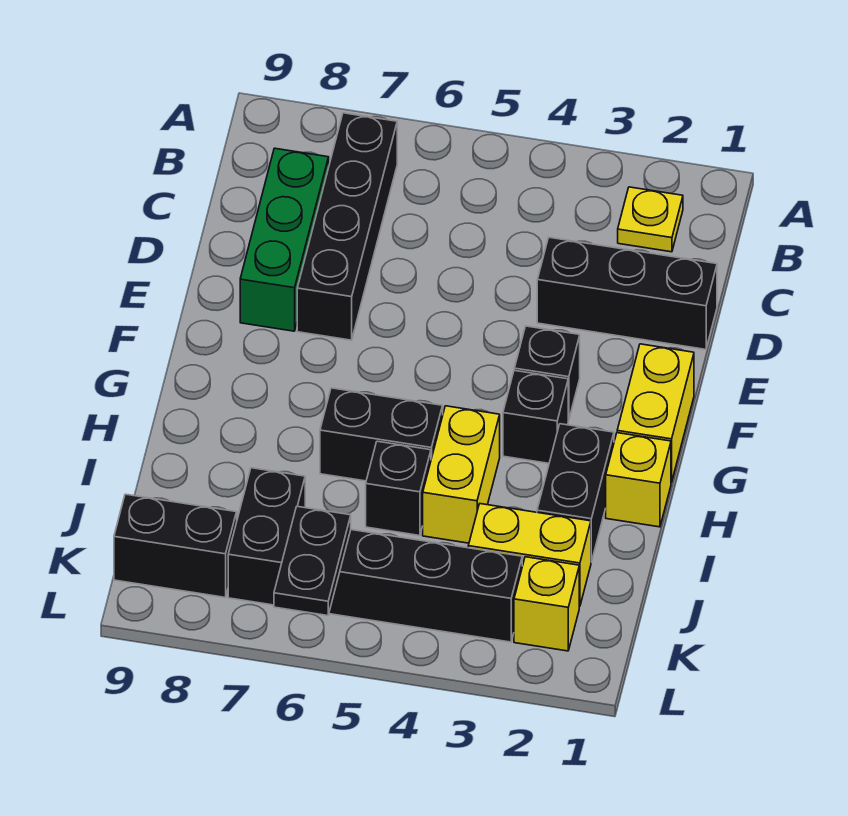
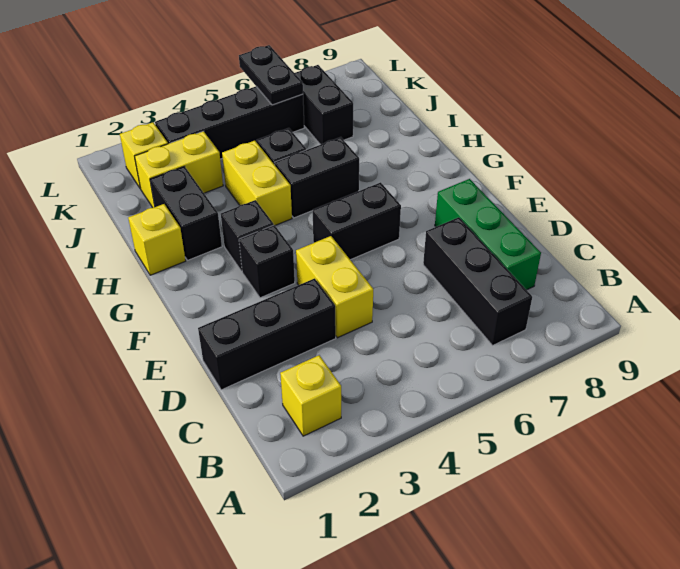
yellow plate B2 level 1 -> yellow brick B2 level 1
black brick B7:E7 level 1 -> black brick B7:D7 level 1
yellow brick F1:G1 level 1 -> yellow brick D4:E4 level 1
black brick K8:K9 level 1 -> black brick F5:F6 level 1

